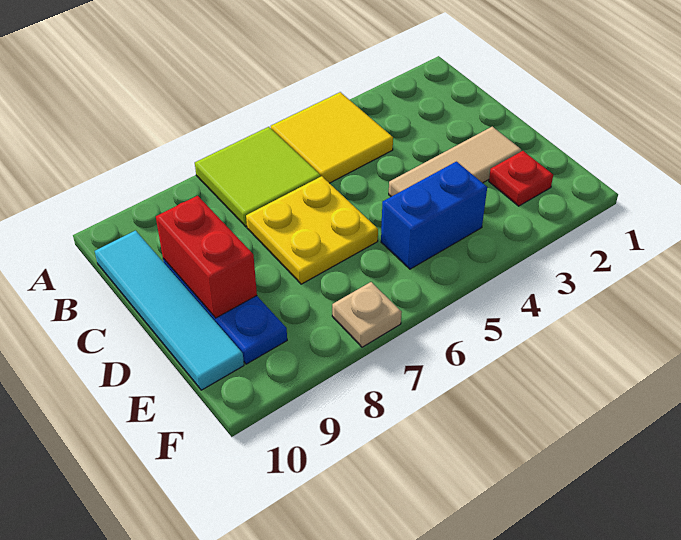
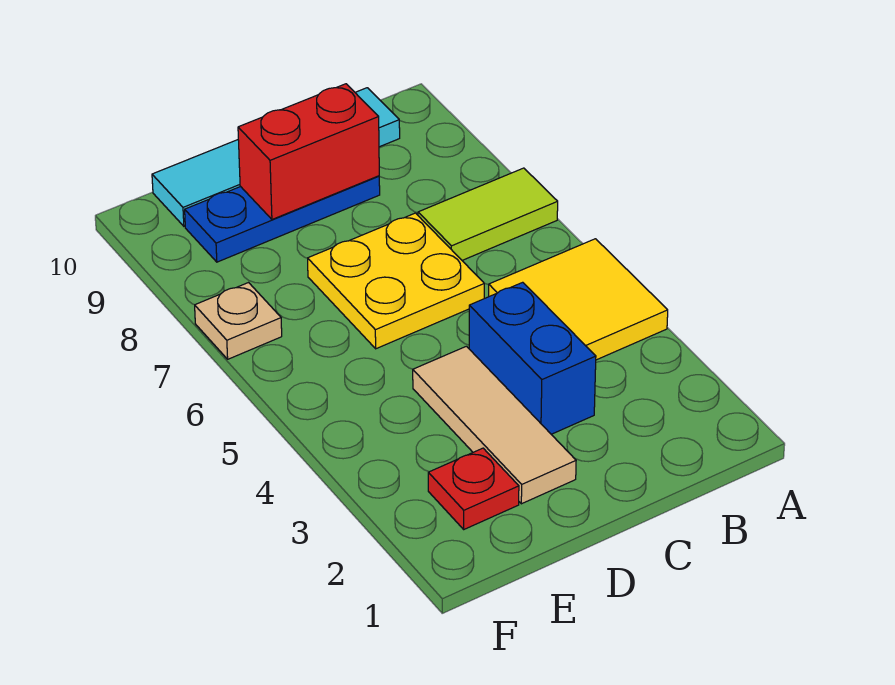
lime tile A6:B7 level 1 -> lime tile A7:B7 level 1
blue brick E4:E5 level 1 -> blue brick C3:C4 level 1

